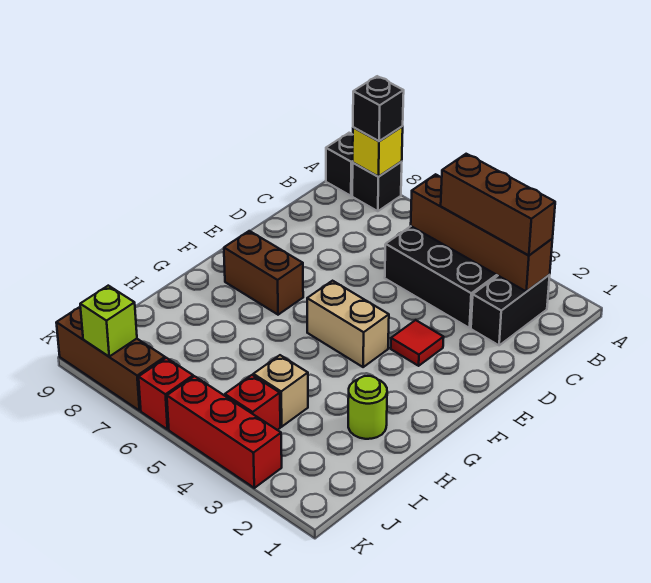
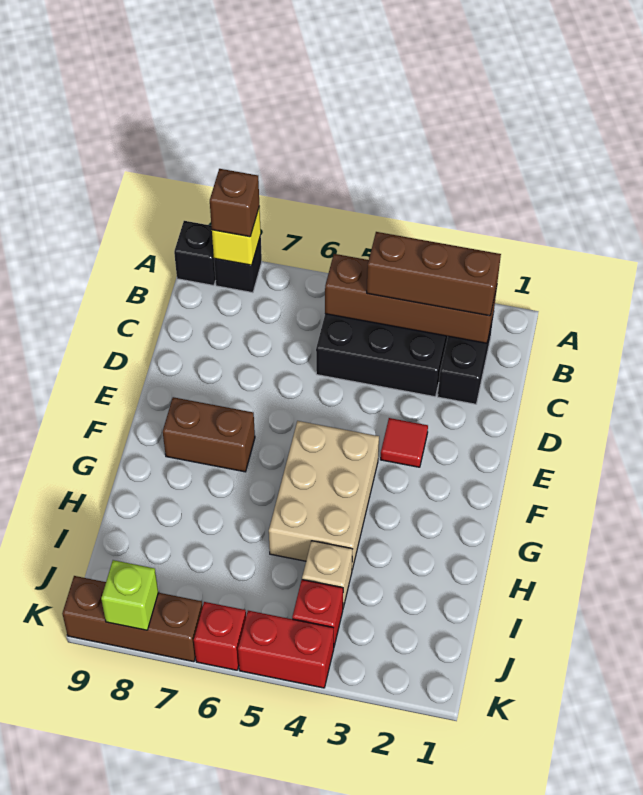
black brick A8 level 3 -> brown brick A8 level 3
tan brick F4:F5 level 1 -> tan brick F4:H5 level 1
lime round brick H2 level 1 -> none
red brick K3:K5 level 1 -> red brick K4:K5 level 1

